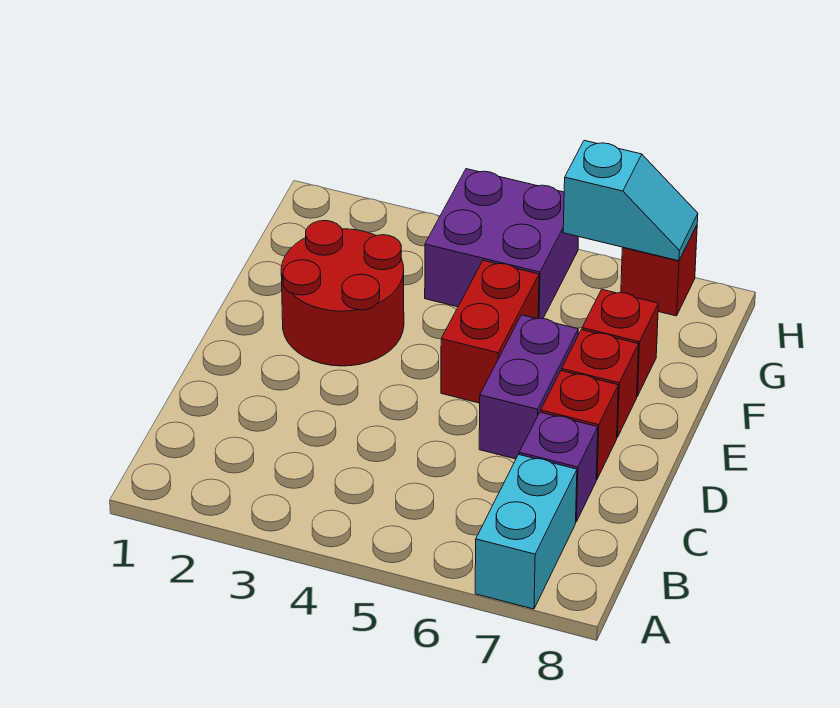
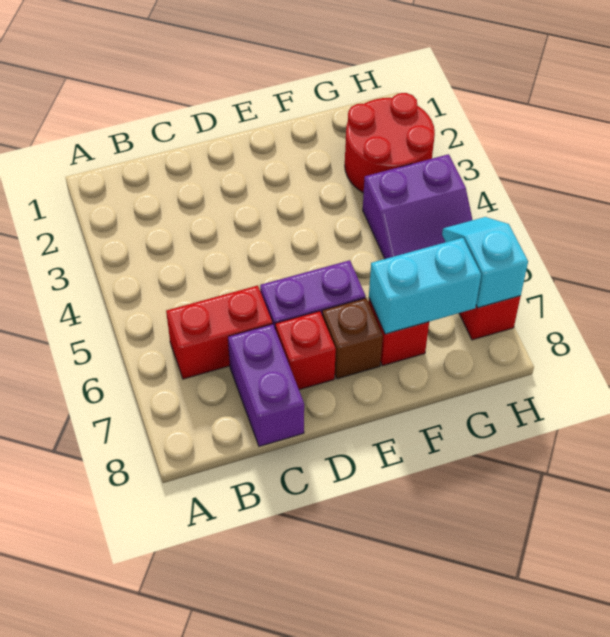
cyan brick A7:B7 level 1 -> cyan brick F7:G7 level 2
purple brick C7 level 1 -> purple brick C7:C8 level 1
red round brick E2:F3 level 1 -> red round brick G2:H3 level 1
red brick E5:F5 level 1 -> red brick B6:C6 level 1
red brick E7 level 1 -> brown brick E7 level 1
purple brick G4:H5 level 1 -> purple slope G4:H5 level 1 top 4
cyan slope H6:H7 level 2 top 6 -> cyan slope H6:H7 level 2 top 7

